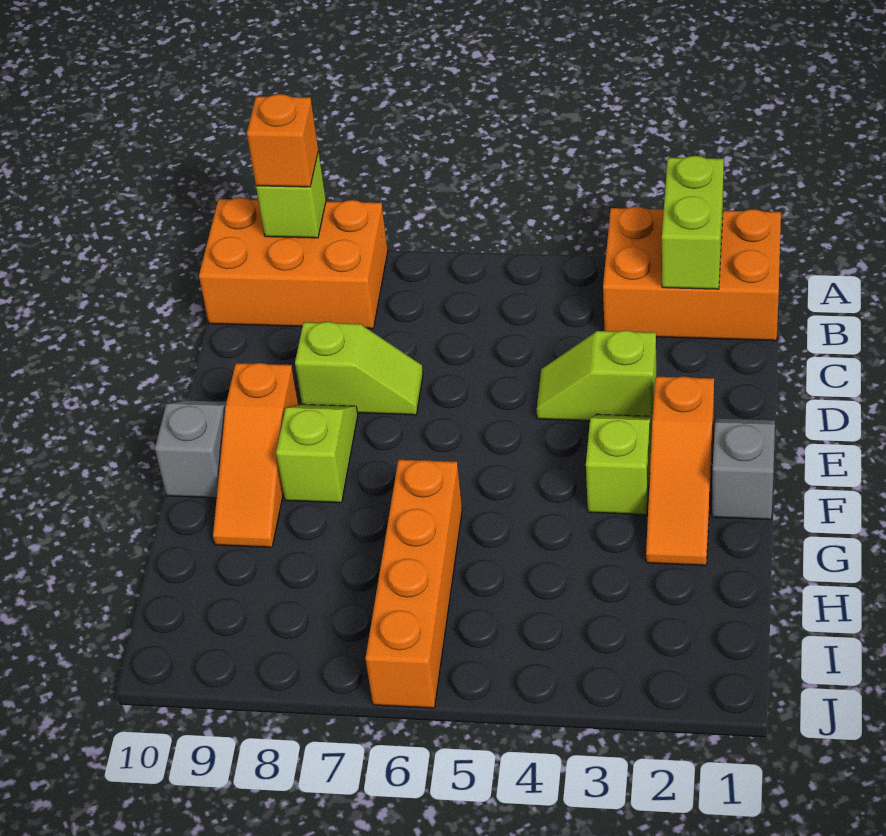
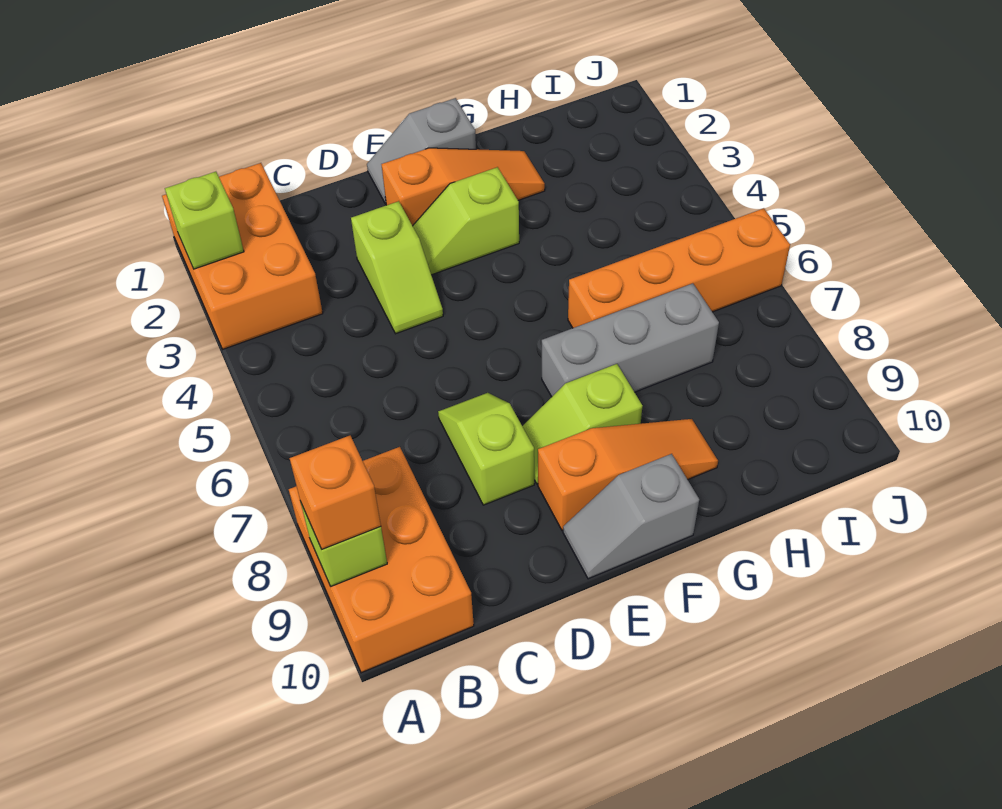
lime brick A2:B2 level 2 -> lime brick A2 level 2
none -> grey brick F7:H7 level 1

